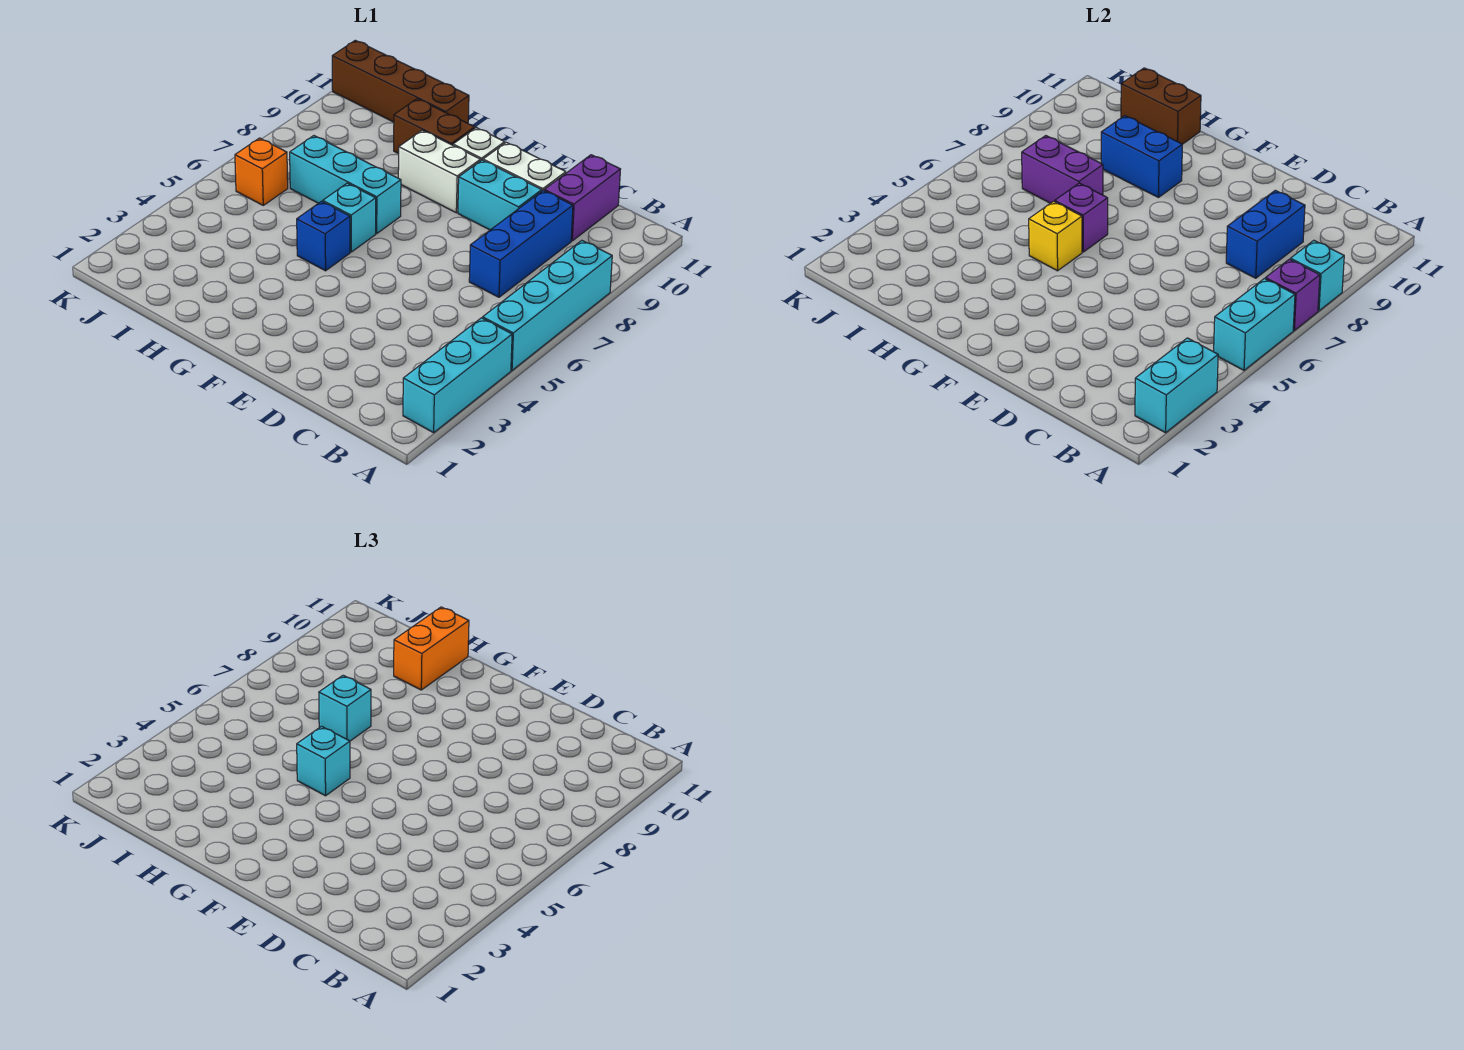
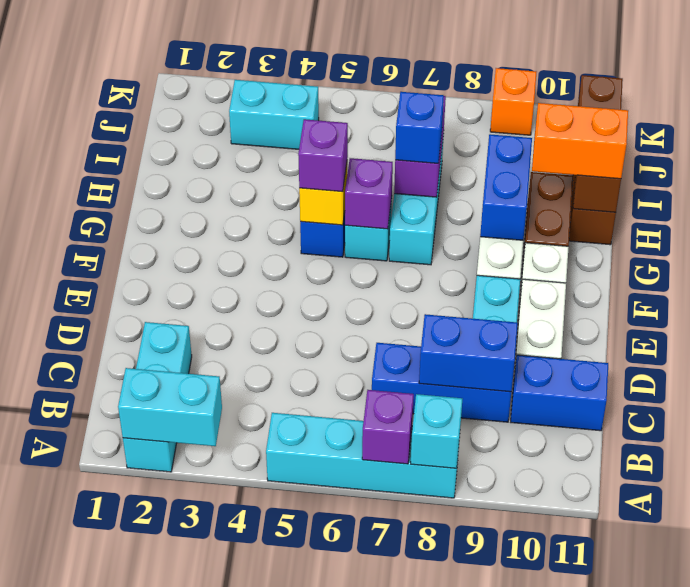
cyan brick A2:A4 level 1 -> cyan brick A2:C2 level 1
cyan brick A5:A6 level 2 -> cyan brick J3:J4 level 1
purple brick C10:C11 level 1 -> blue brick C10:C11 level 1
cyan brick G5 level 3 -> purple brick G5 level 3
cyan brick H7 level 3 -> blue brick H7 level 3
orange brick J6 level 1 -> orange brick K9 level 1

